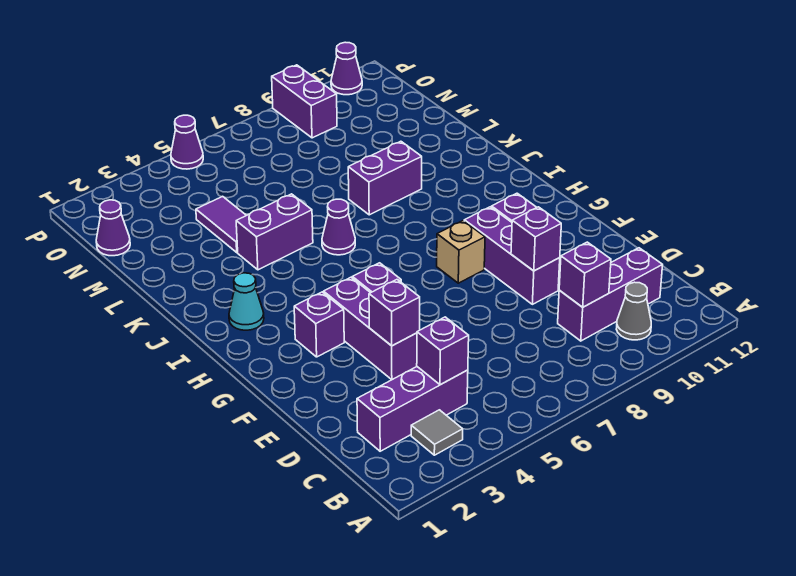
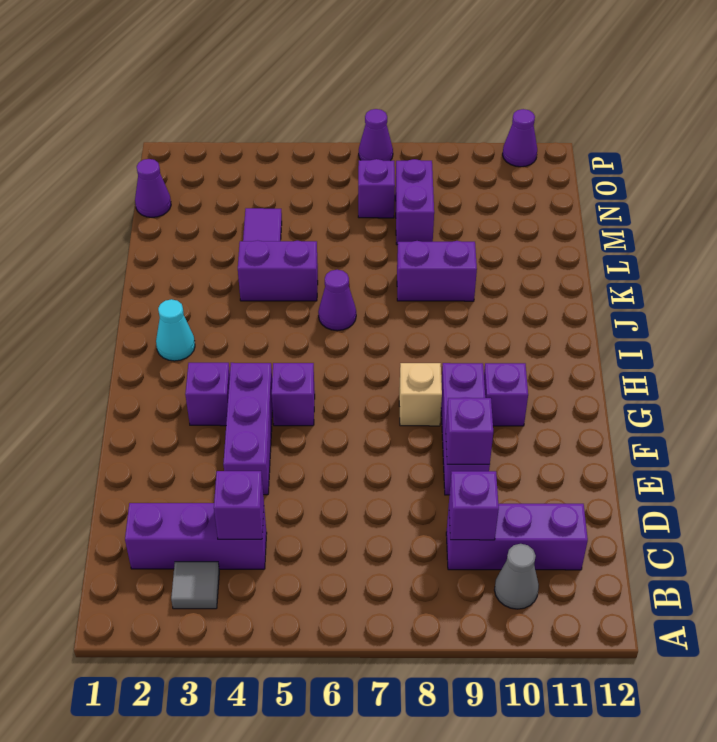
purple brick E4 level 2 -> purple brick N7 level 1
purple brick O9:P9 level 1 -> purple brick M8:N8 level 1
purple cone P5 level 1 -> purple cone P7 level 1

